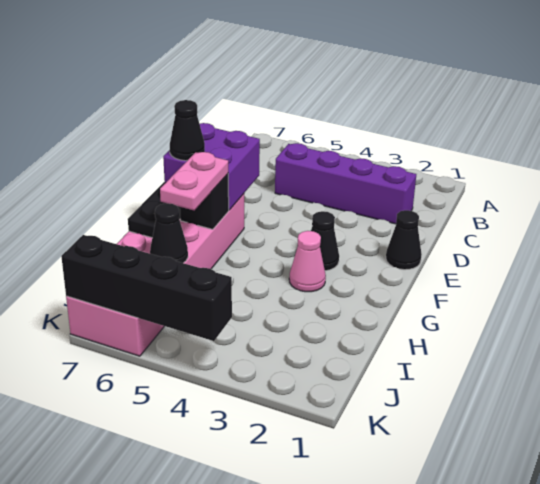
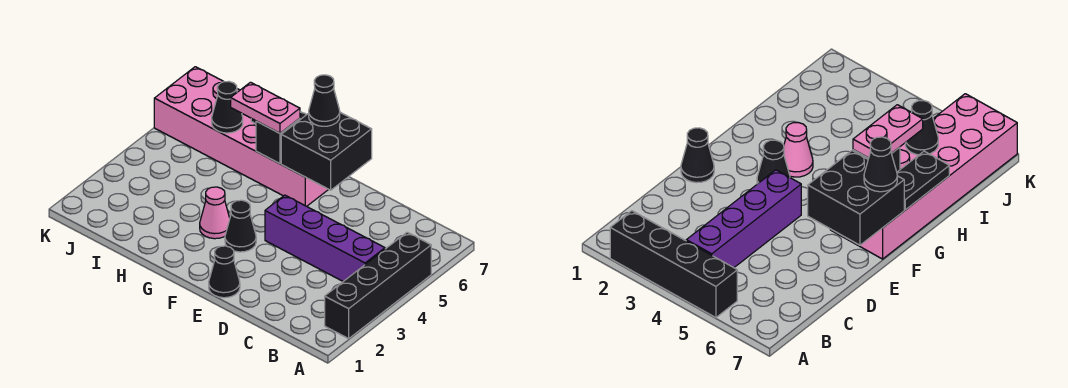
purple brick C2:C5 level 1 -> purple brick B4:E4 level 1
purple brick E6:F7 level 2 -> black brick E6:F7 level 2
black brick K4:K7 level 2 -> black brick A2:A5 level 1

